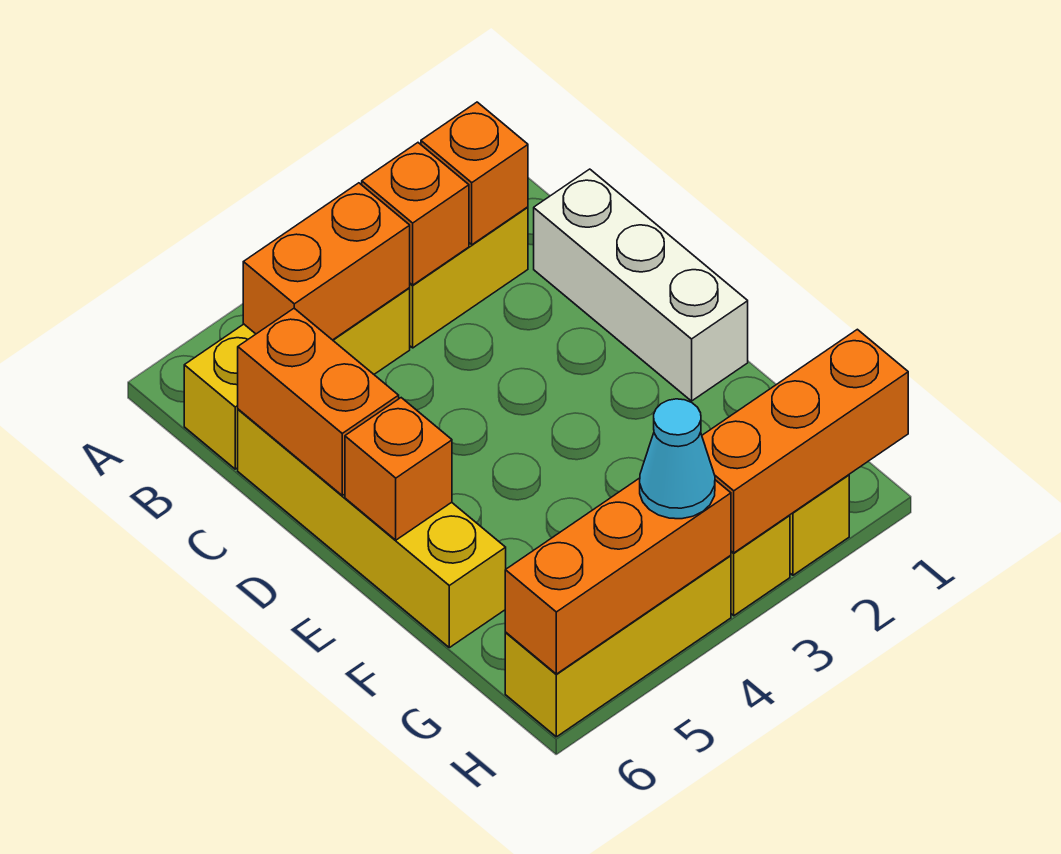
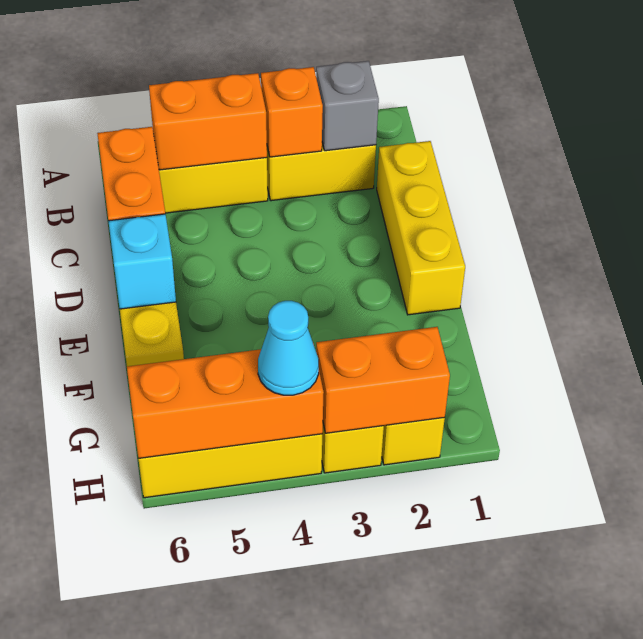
orange brick B2 level 2 -> grey brick B2 level 2
white brick C1:E1 level 1 -> yellow brick C1:E1 level 1
orange brick E6 level 2 -> cyan brick E6 level 2
orange brick H1:H3 level 2 -> orange brick H2:H3 level 2

